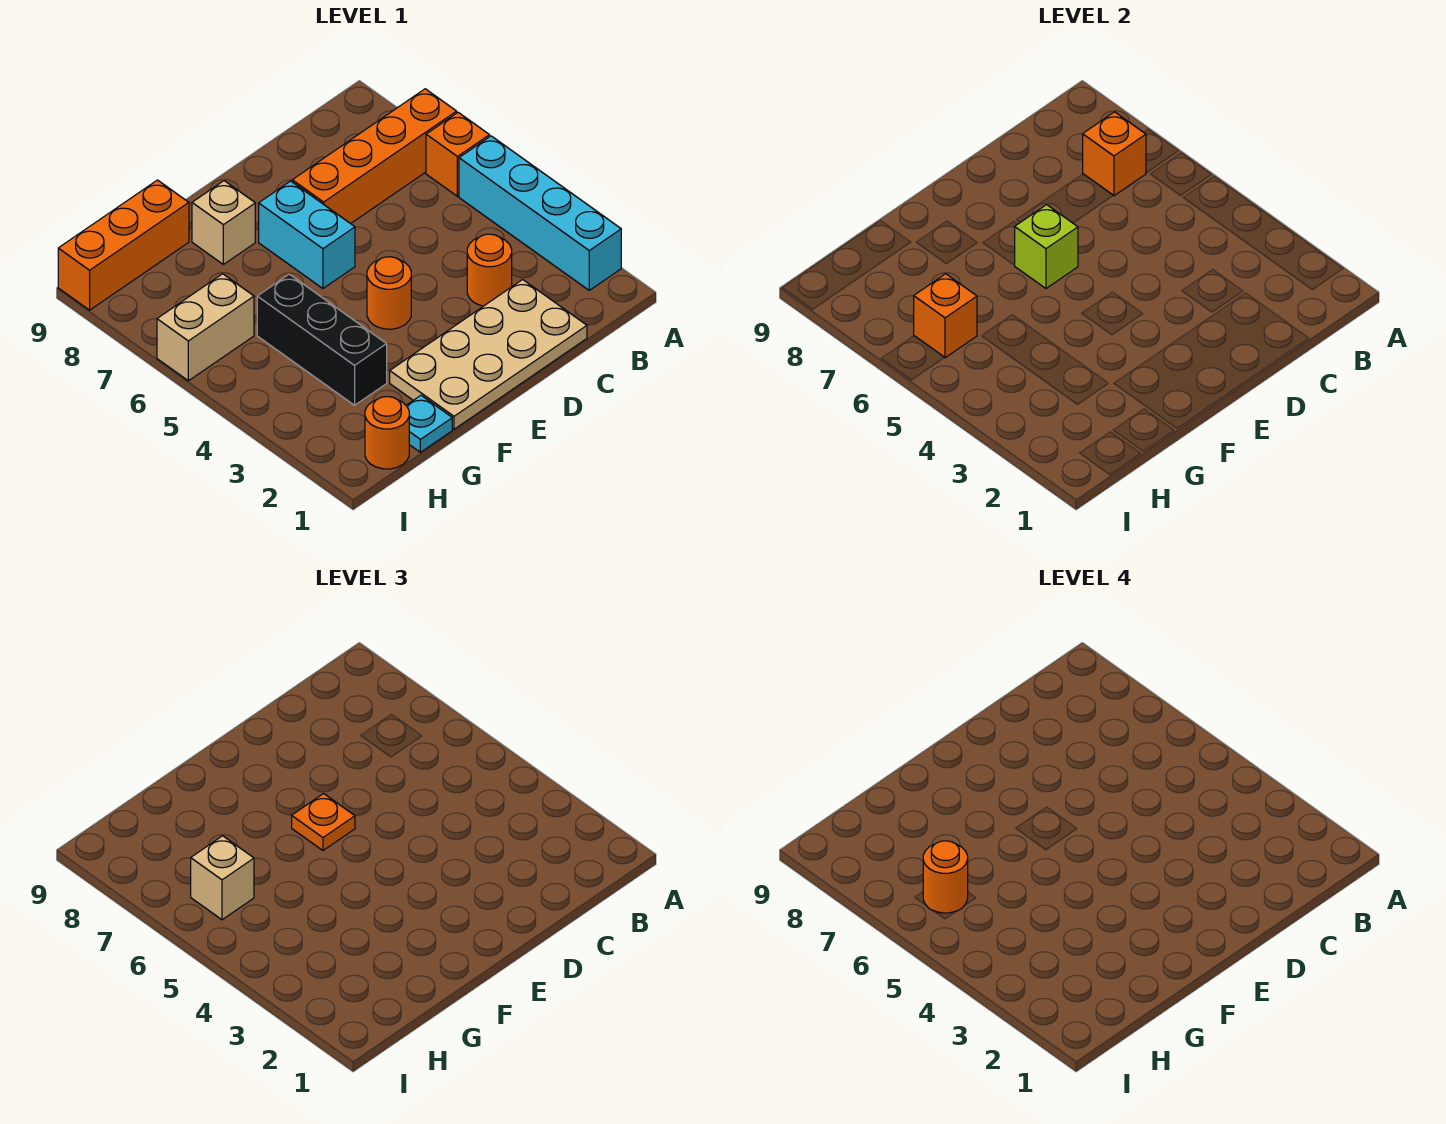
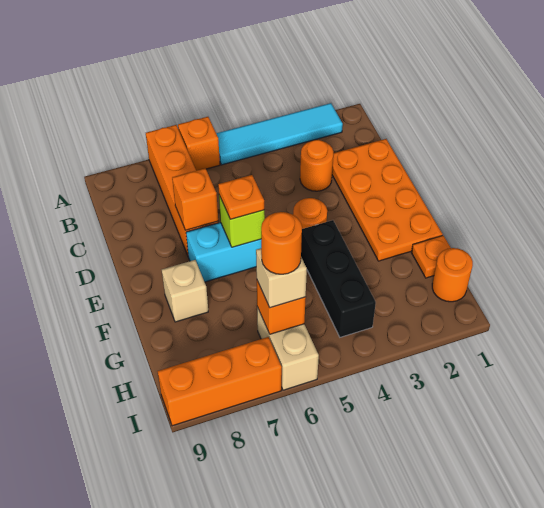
cyan brick A2:A5 level 1 -> cyan tile A2:A5 level 1
orange brick B7 level 2 -> orange brick D7 level 2
tan plate C1:F2 level 1 -> orange plate C1:F2 level 1
cyan plate G1 level 1 -> orange plate G1 level 1
black brick G3:G5 level 1 -> black brick F4:H4 level 1
orange brick G9:I9 level 1 -> orange brick I7:I9 level 1

